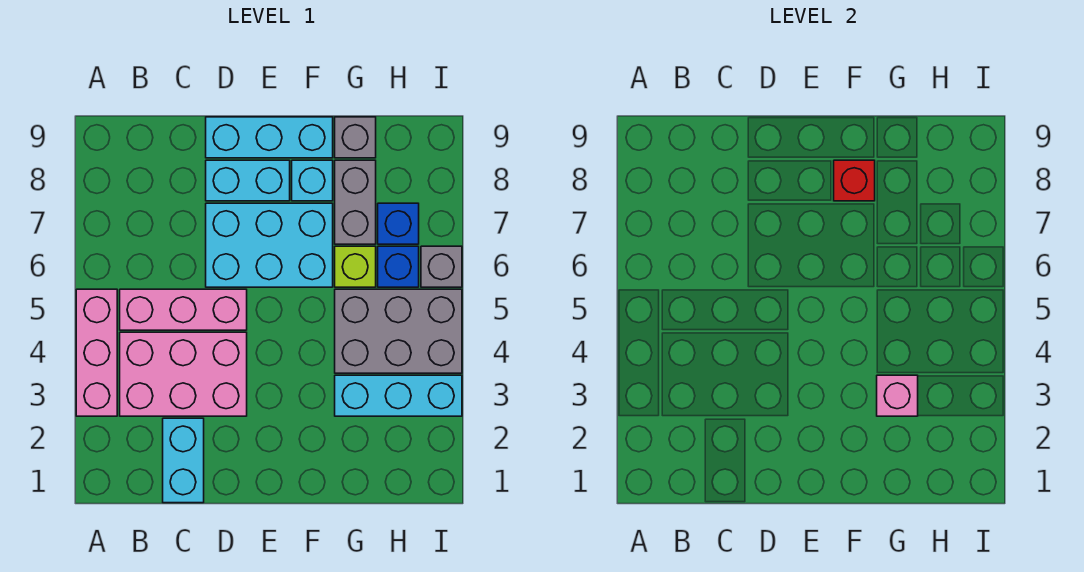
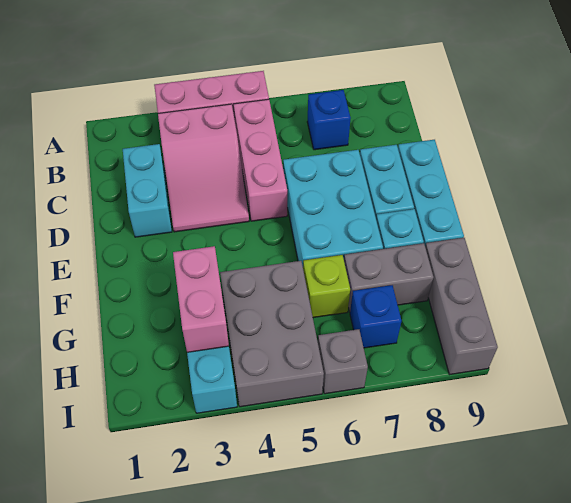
pink brick B3:D4 level 1 -> pink slope B3:D4 level 1 top B
cyan brick C1:C2 level 1 -> cyan brick C2:D2 level 1
red brick F8 level 2 -> none
pink brick G3 level 2 -> pink brick G3:H3 level 2
grey brick G9 level 1 -> grey brick G9:I9 level 1
blue brick H6 level 1 -> blue brick B7 level 1

